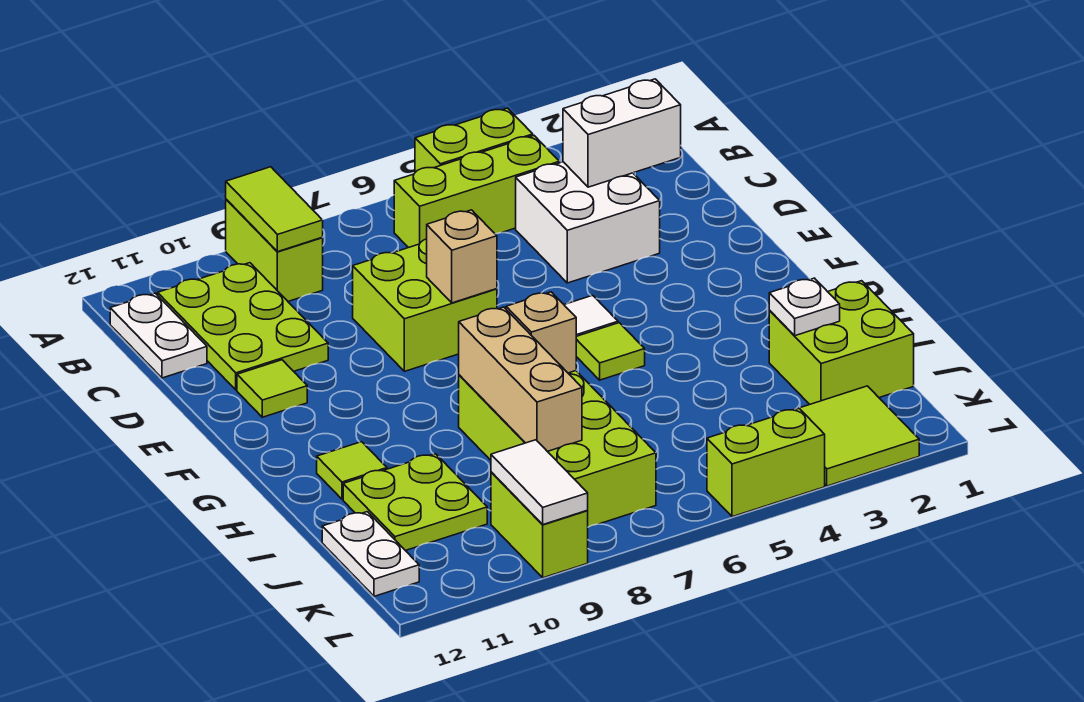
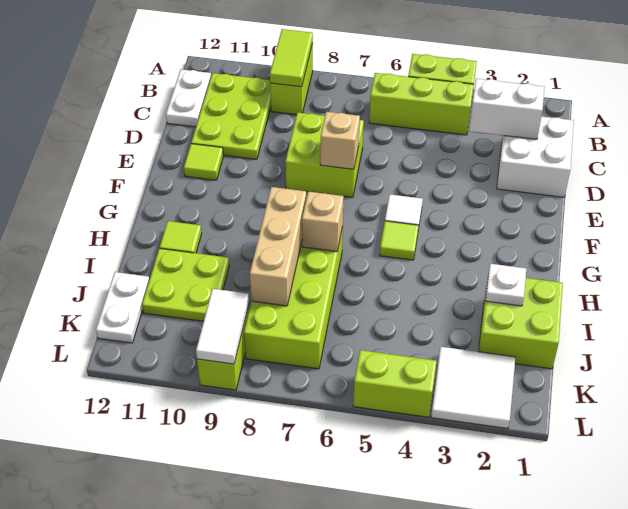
white brick C3:D4 level 1 -> white brick C1:D2 level 1
lime tile K2:L3 level 1 -> white tile K2:L3 level 1

